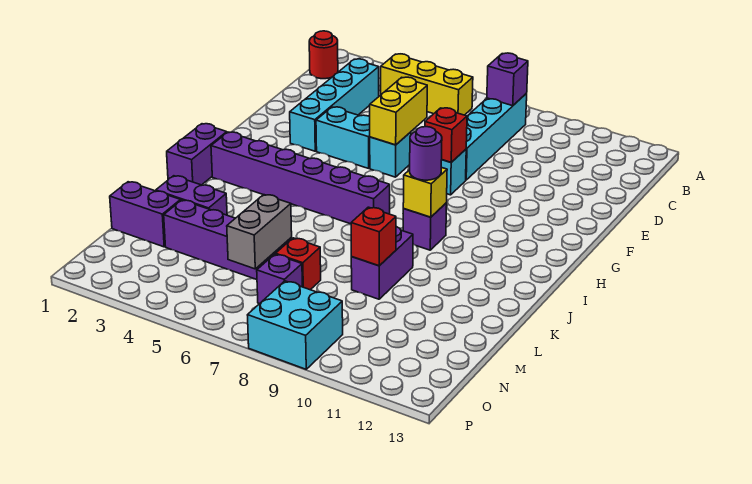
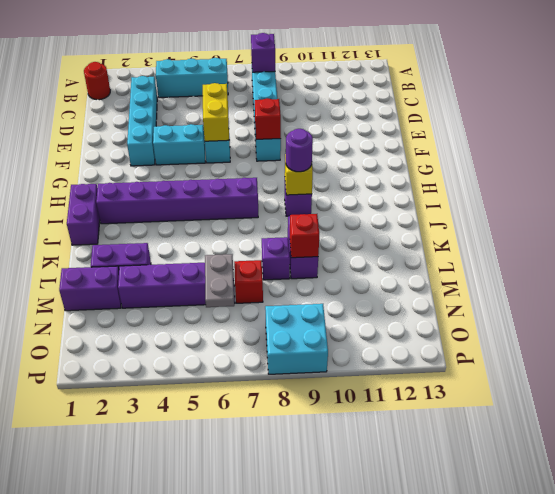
yellow brick B4:B6 level 1 -> cyan brick B4:B6 level 1
grey brick M6:N6 level 2 -> grey plate M6:N6 level 2
purple brick N7 level 1 -> purple brick L8 level 1

